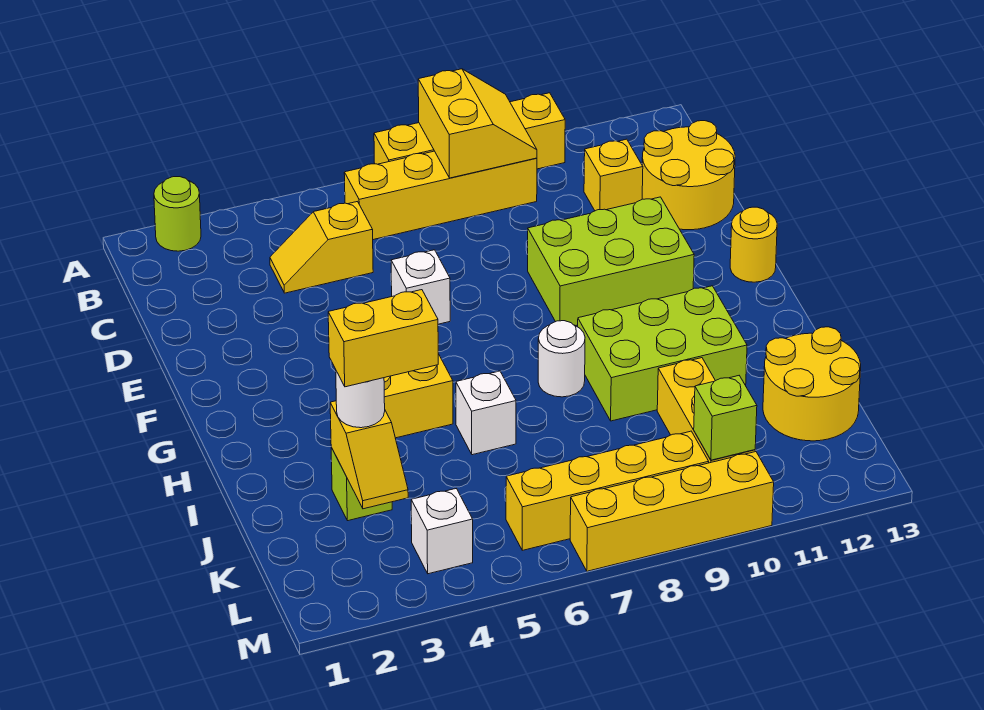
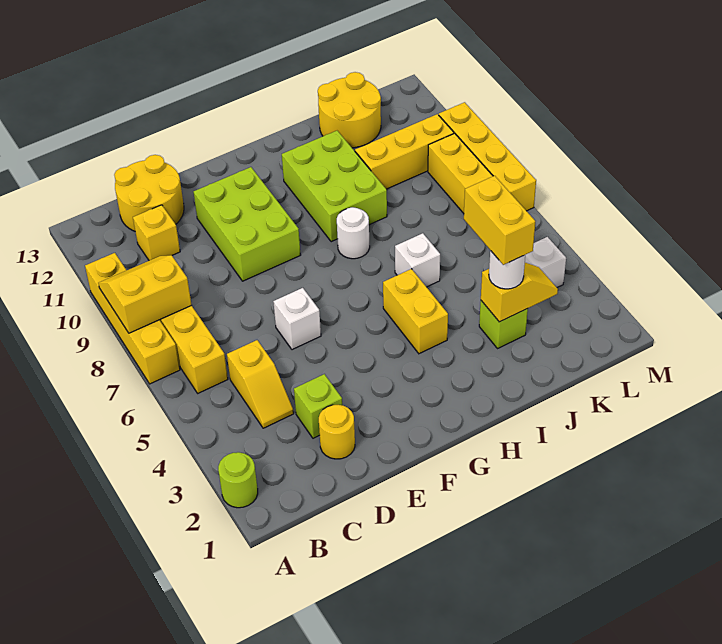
yellow round brick F13 level 1 -> yellow round brick D2 level 1
lime brick L10 level 2 -> lime brick D3 level 1

